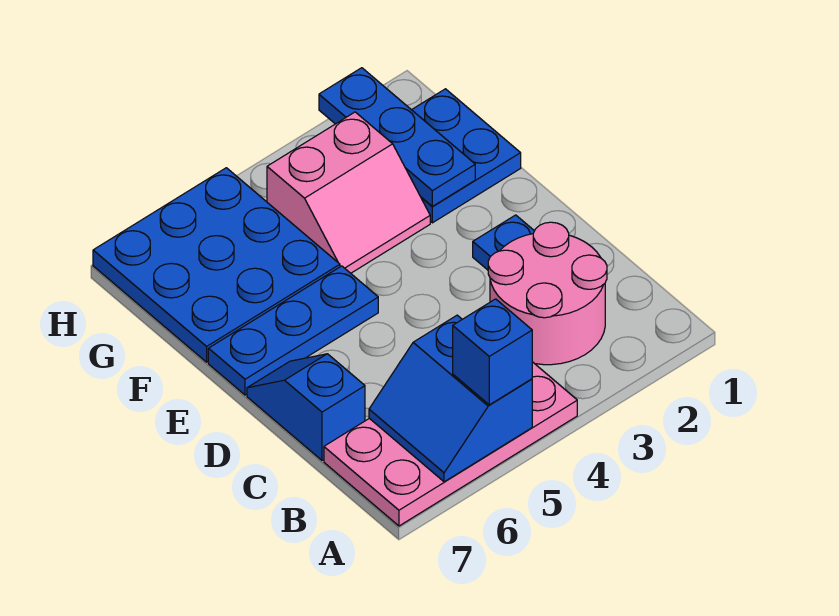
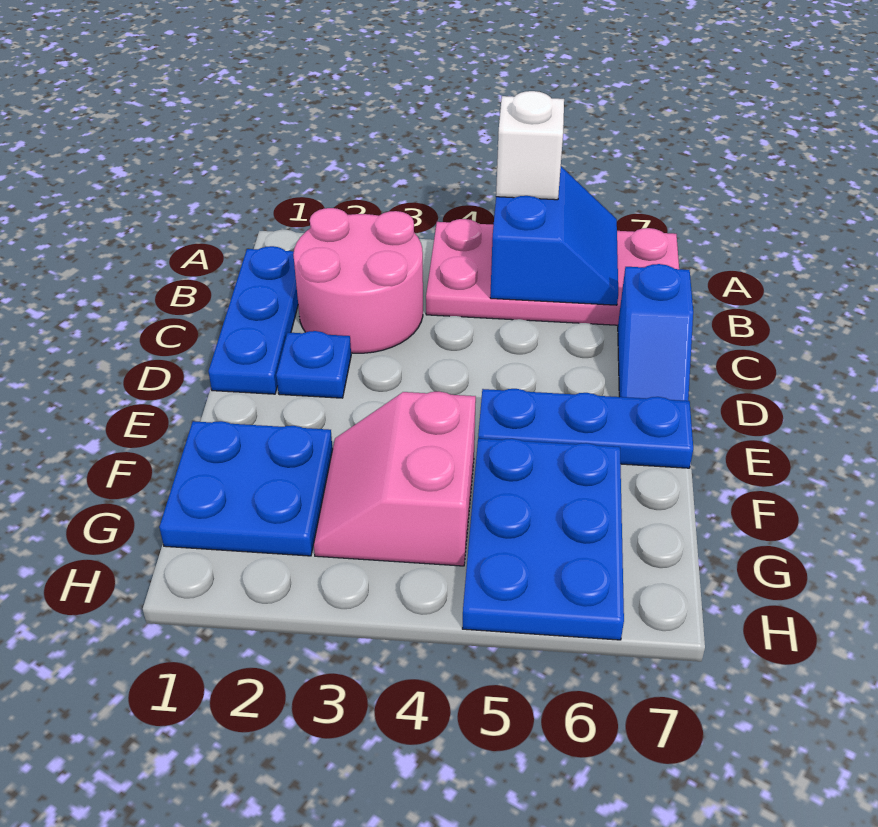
blue brick A5 level 3 -> white brick A5 level 3
blue plate F2:H2 level 2 -> blue plate B1:D1 level 1
pink slope F3:G4 level 1 top G -> pink slope F3:G4 level 1 top 4
blue plate F5:H7 level 1 -> blue plate F5:H6 level 1

